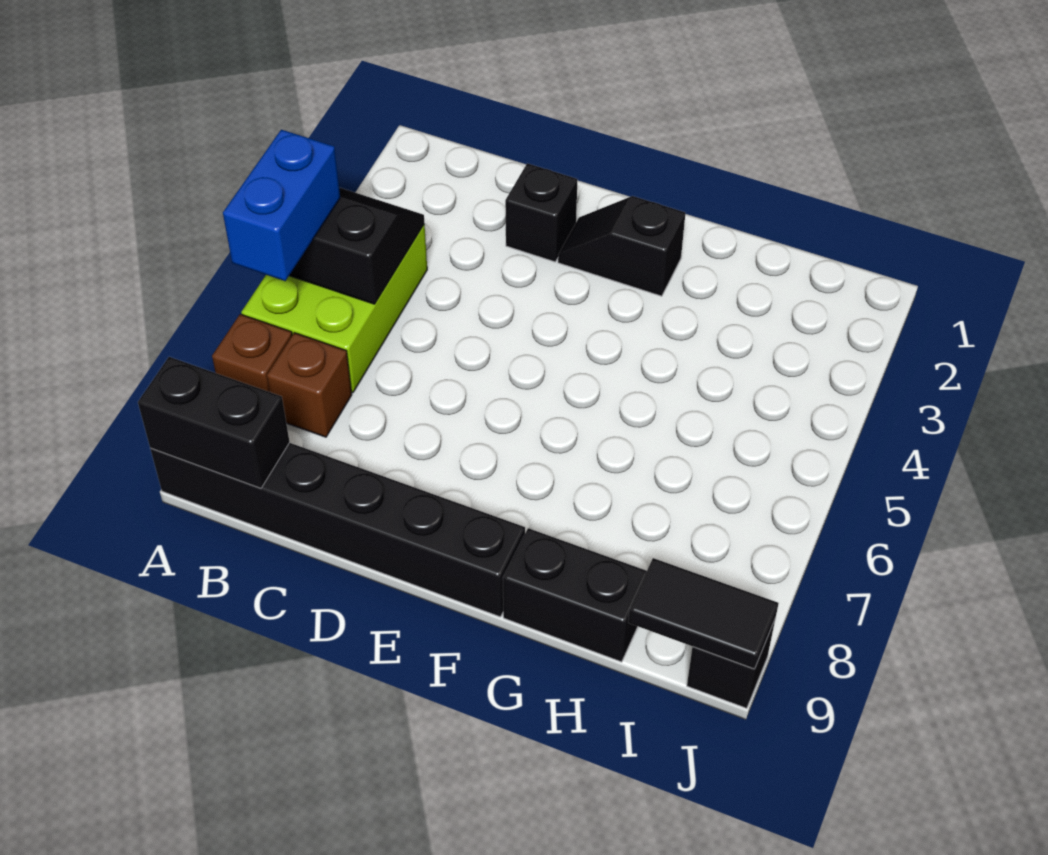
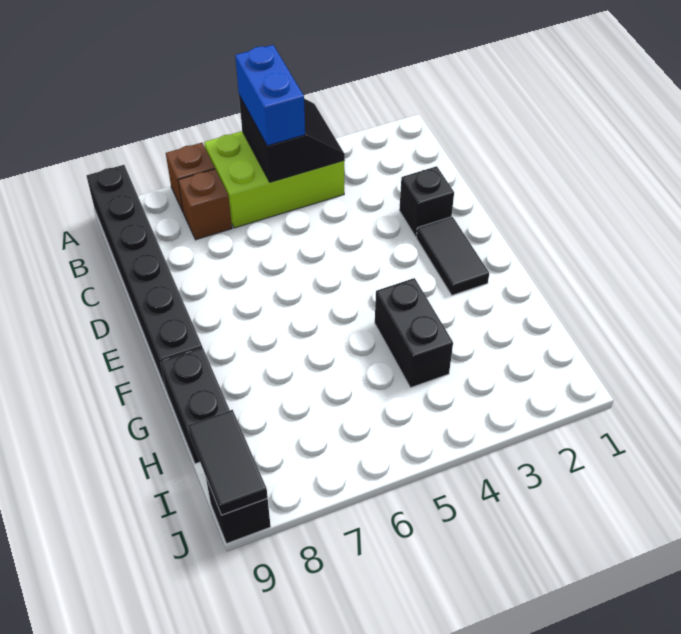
blue brick A5:A6 level 3 -> blue brick A5:B5 level 3
black brick A9:B9 level 2 -> black brick G4:H4 level 1
black slope E2:F2 level 1 top F -> black tile E2:F2 level 1

